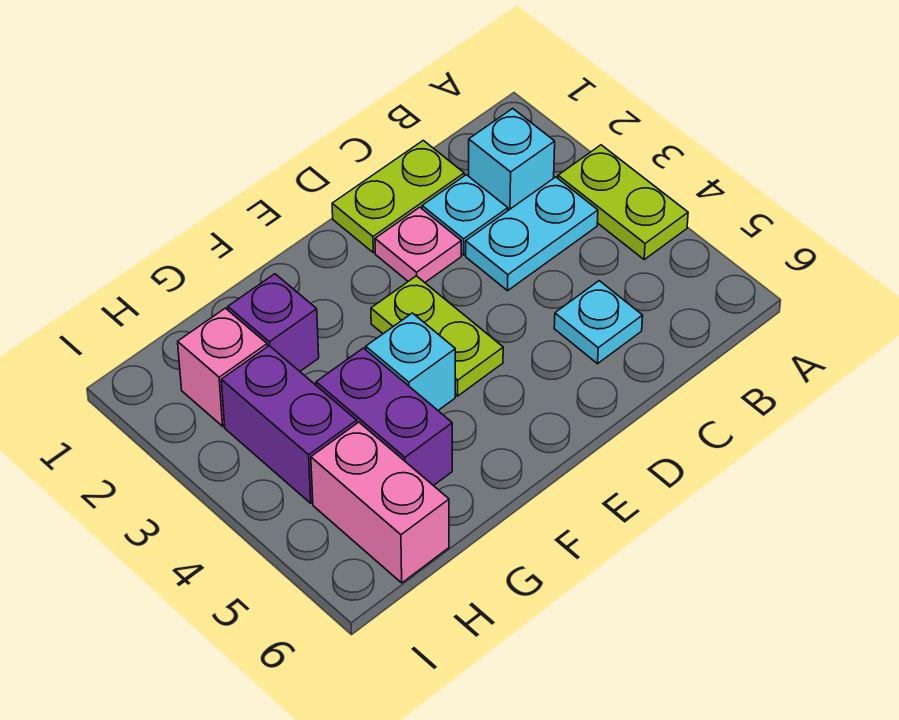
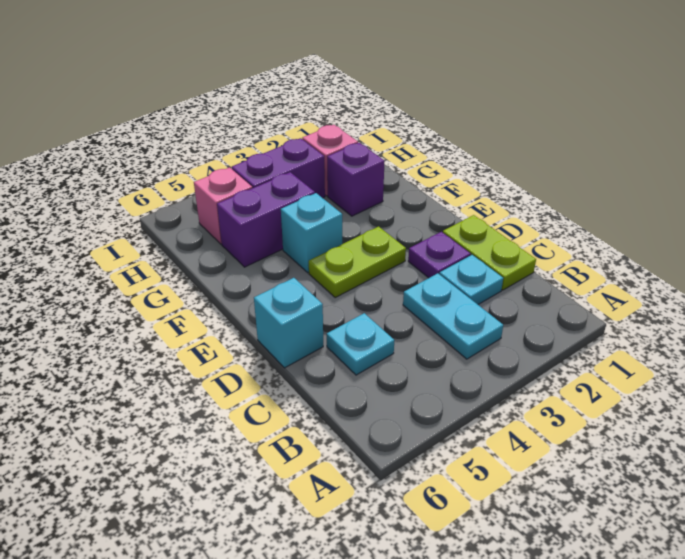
lime plate A3:A4 level 1 -> none
cyan brick B2 level 1 -> cyan brick D6 level 1
pink plate D2 level 1 -> purple plate D2 level 1
pink brick H5:H6 level 1 -> pink brick H5 level 1

